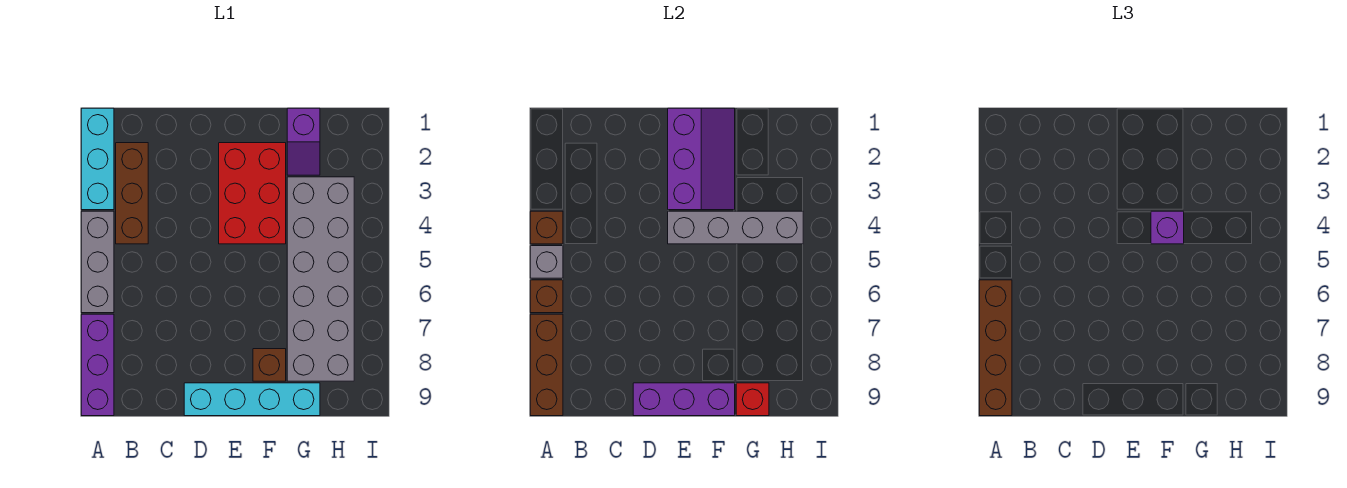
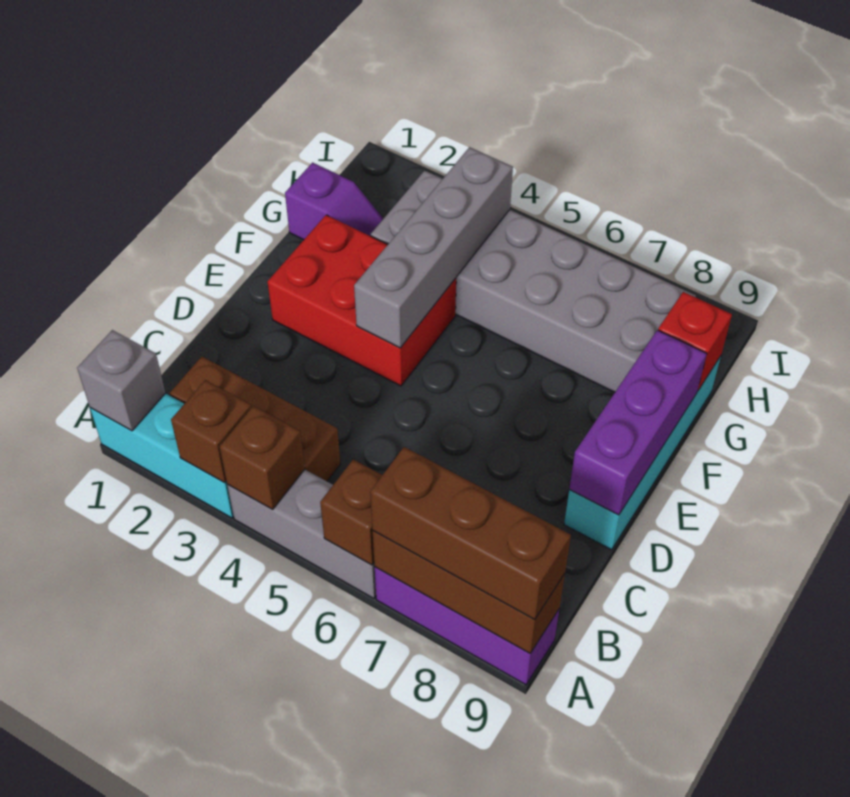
grey brick A5 level 2 -> grey brick A1 level 2
brown brick A6:A9 level 3 -> brown brick A7:A9 level 3
purple slope E1:F3 level 2 top E -> none
purple brick F4 level 3 -> none
brown brick F8 level 1 -> brown brick A3 level 2

